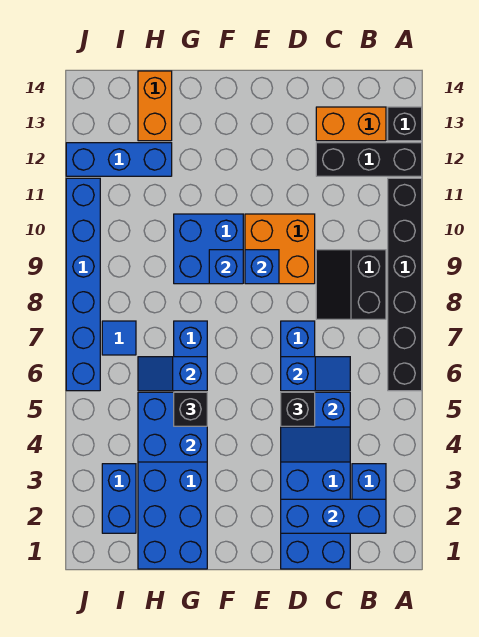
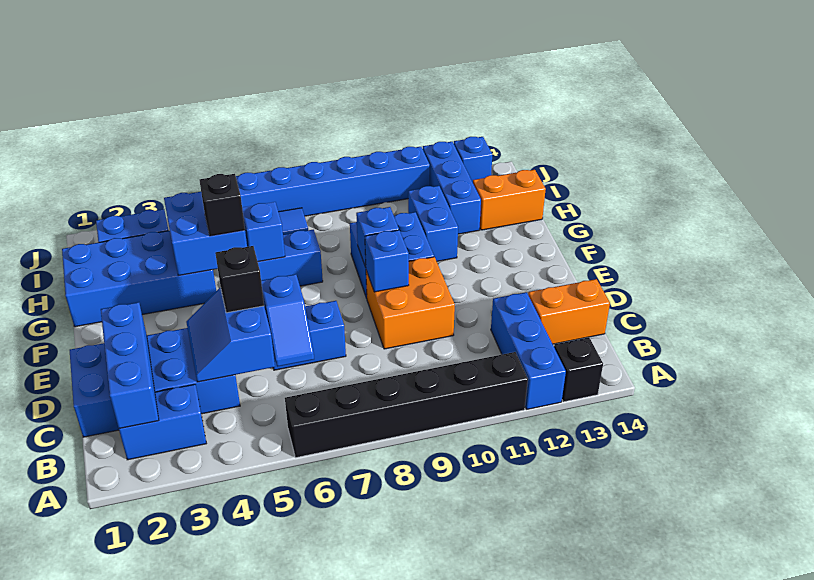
black brick A12:C12 level 1 -> blue brick A12:C12 level 1
black slope B8:C9 level 1 top B -> none
orange brick B13:C13 level 1 -> orange brick C13:C14 level 1
none -> blue brick G11:H11 level 1
none -> blue brick J13 level 1

